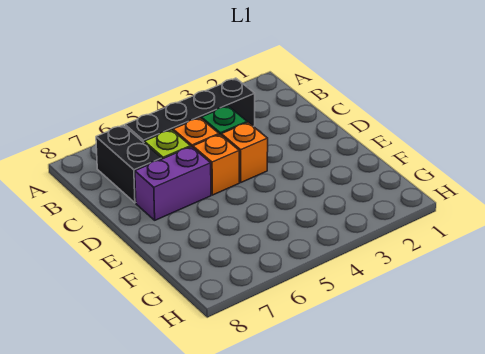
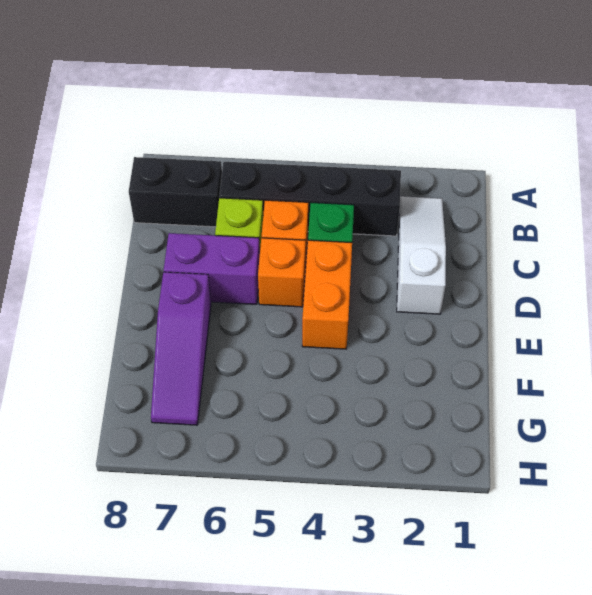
none -> white slope B2:D2 level 1 top D
black brick B7:C7 level 1 -> black brick B7:B8 level 1
orange brick D4 level 1 -> orange brick D4:E4 level 1
none -> purple slope E7:G7 level 1 top E

